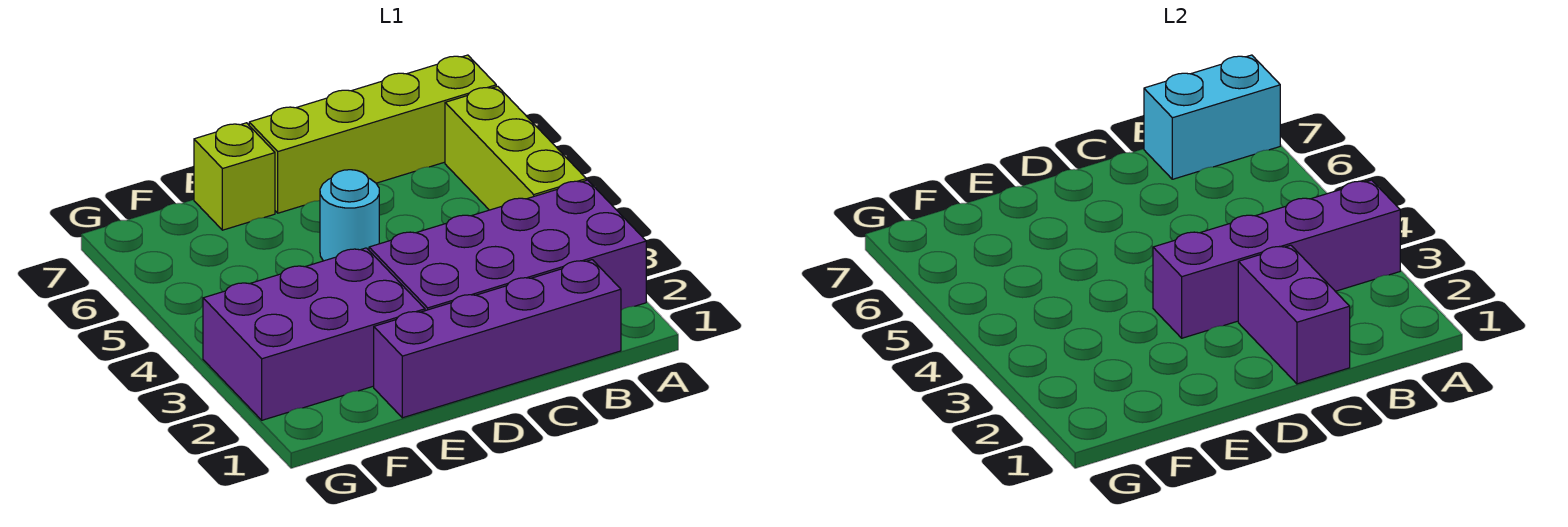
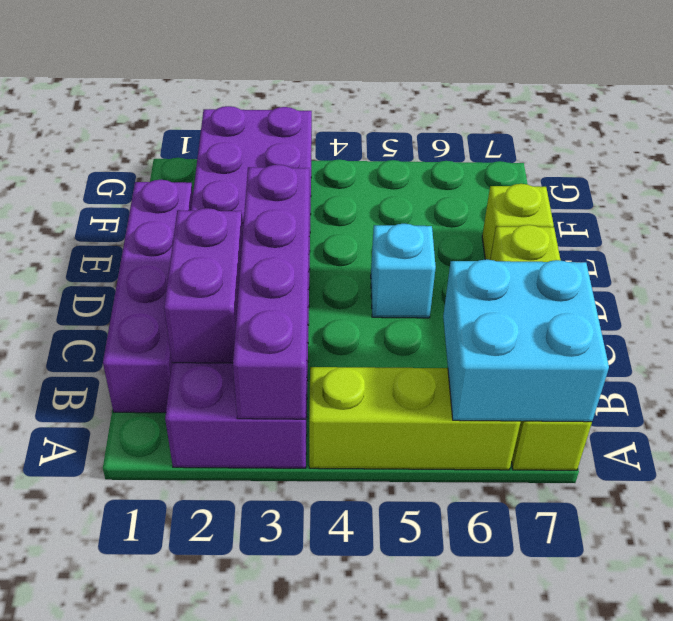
cyan brick A7:B7 level 2 -> cyan brick A6:B7 level 2
purple brick C1:C2 level 2 -> purple brick B2:C2 level 2
cyan round brick D5 level 1 -> cyan brick D5 level 1

